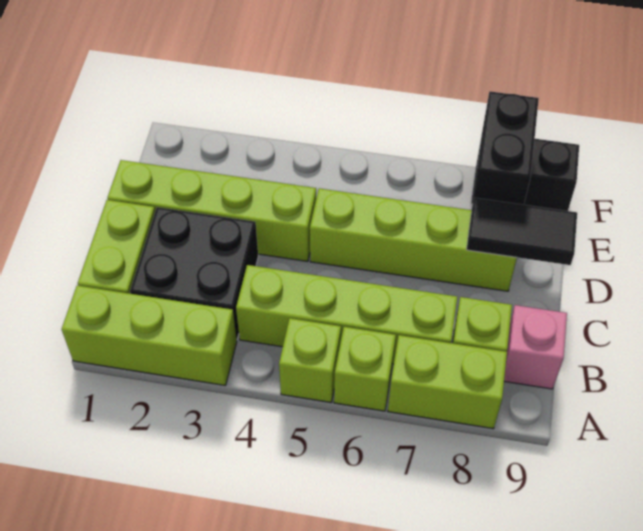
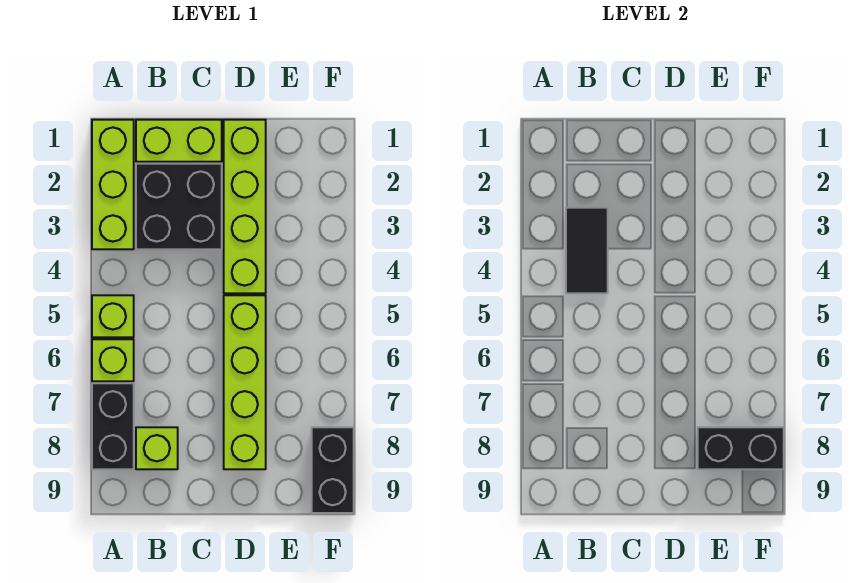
lime brick A7:A8 level 1 -> black brick A7:A8 level 1
lime brick B4:B7 level 1 -> none
pink brick B9 level 1 -> none
black tile D8:D9 level 2 -> black tile B3:B4 level 2

